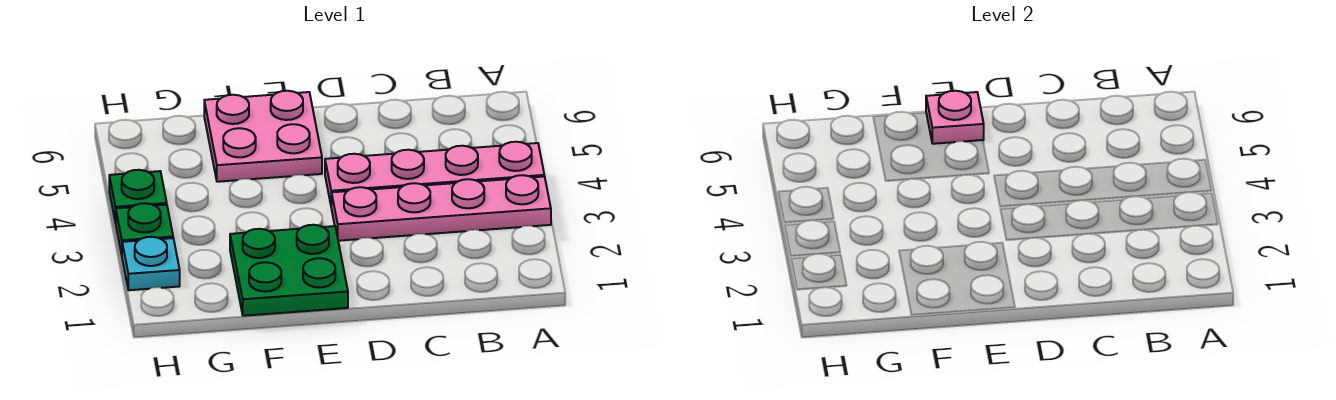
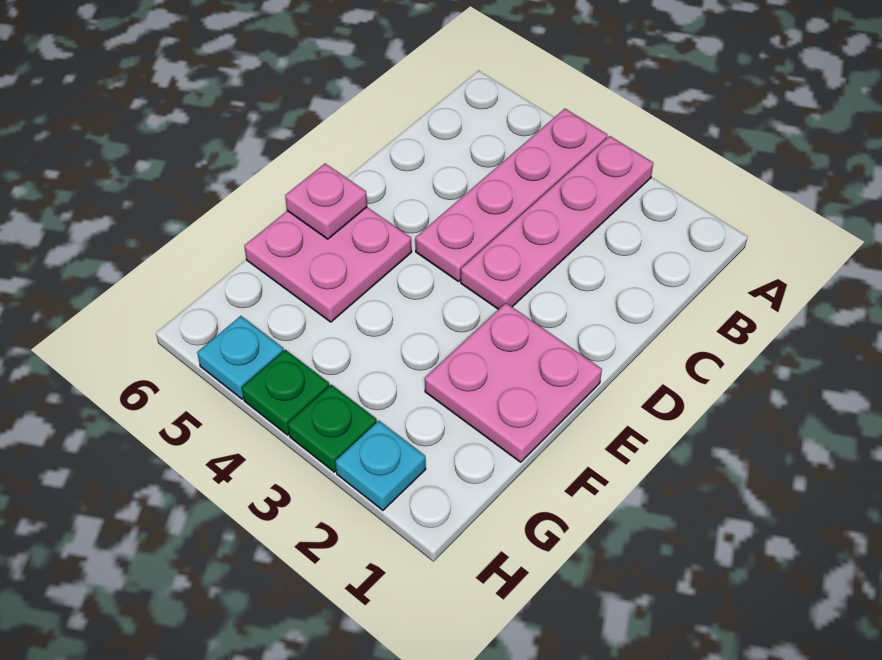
green plate E1:F2 level 1 -> pink plate E1:F2 level 1
none -> cyan plate H5 level 1

